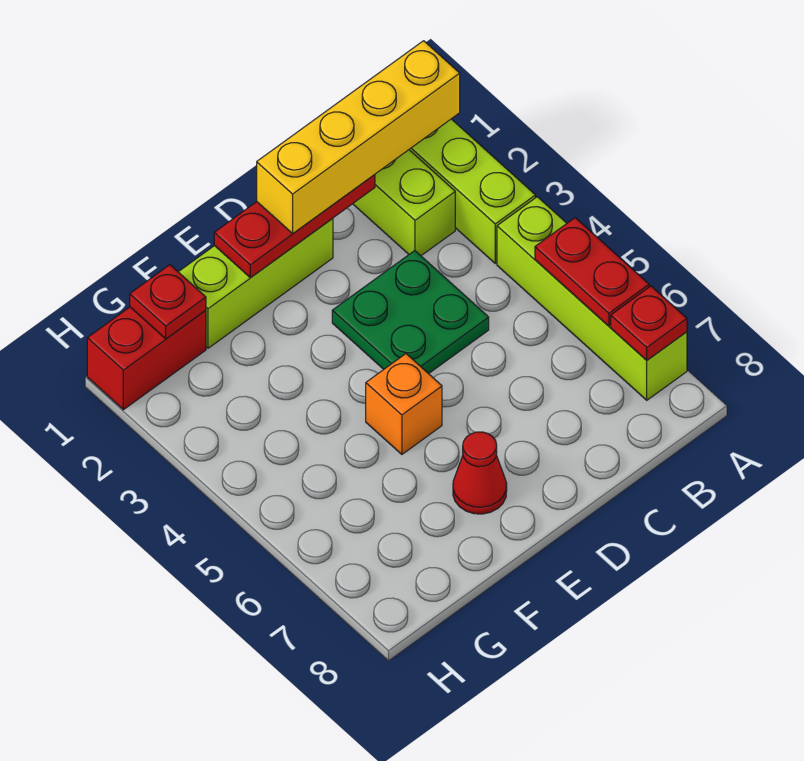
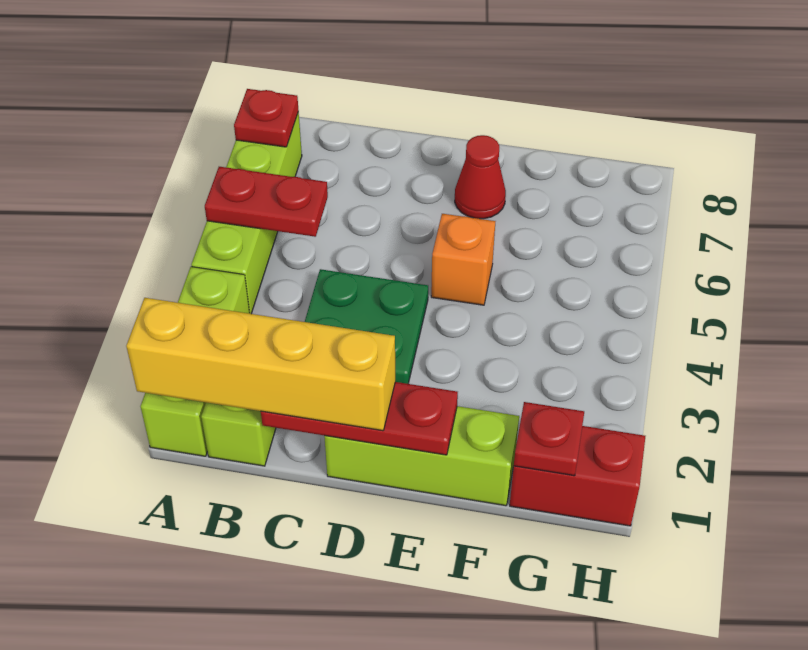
red plate A5:A6 level 2 -> red plate A5:B5 level 2

